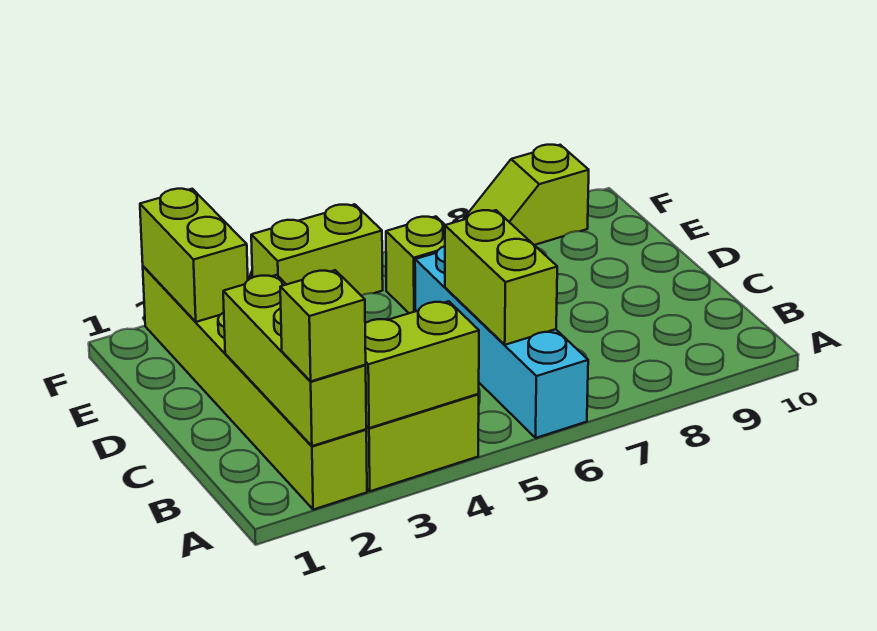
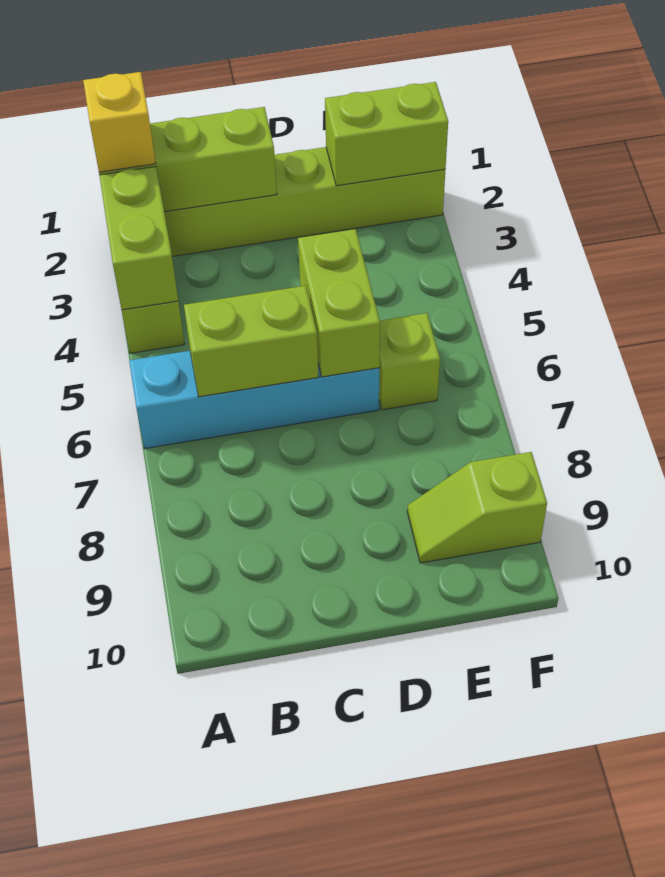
lime brick A2 level 3 -> yellow brick A2 level 3
lime brick F4:F5 level 1 -> lime brick D5:D6 level 2
lime slope F8:F9 level 1 top 9 -> lime slope E9:F9 level 1 top F

